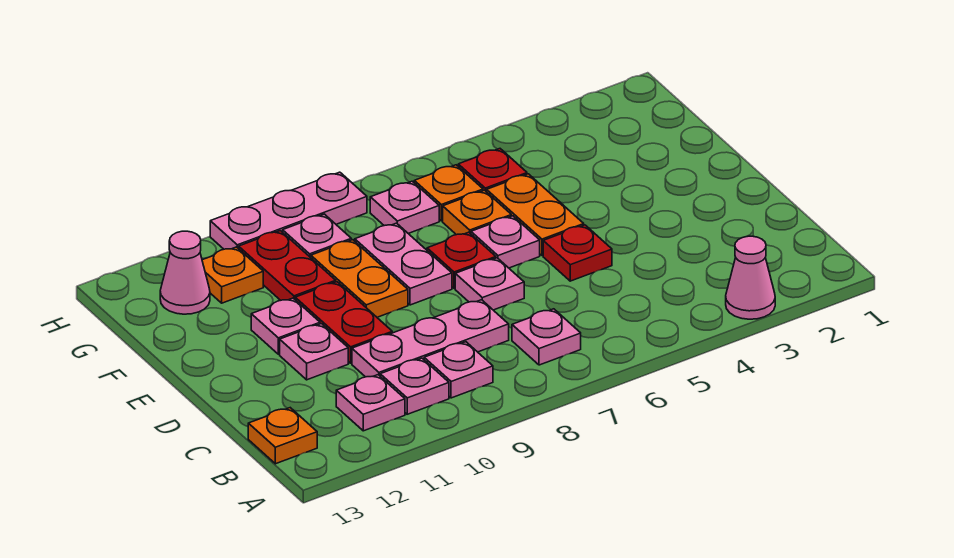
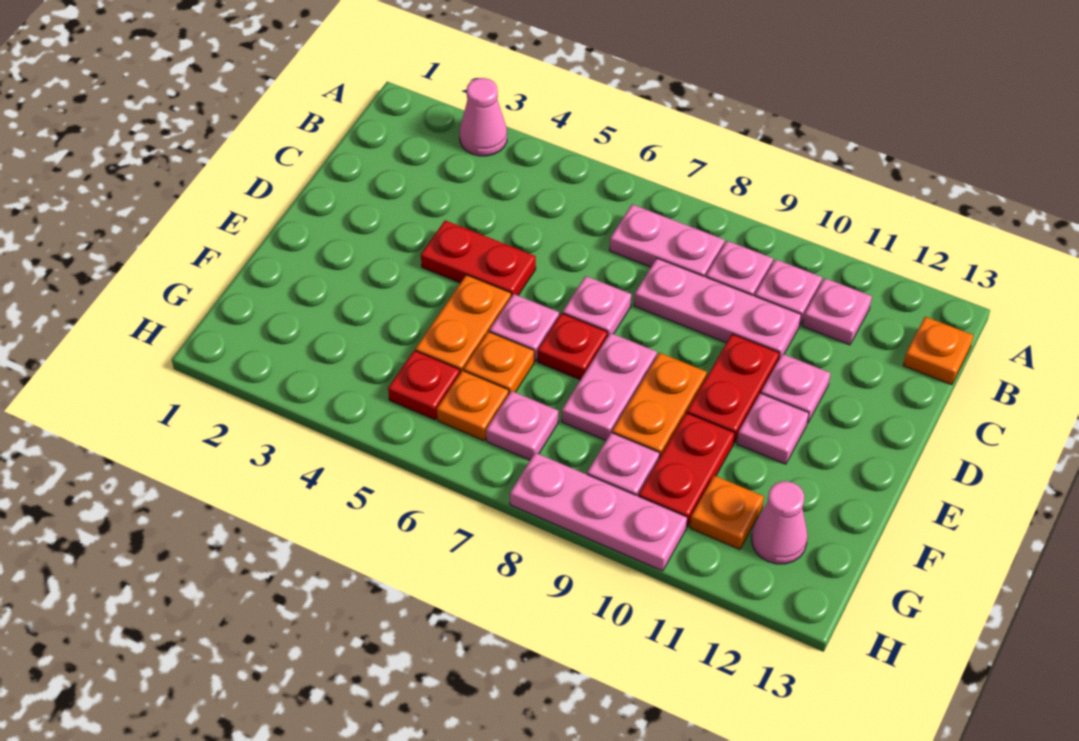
pink plate B7 level 1 -> pink plate B7:B8 level 1
red plate D5 level 1 -> red plate D4:D5 level 1

